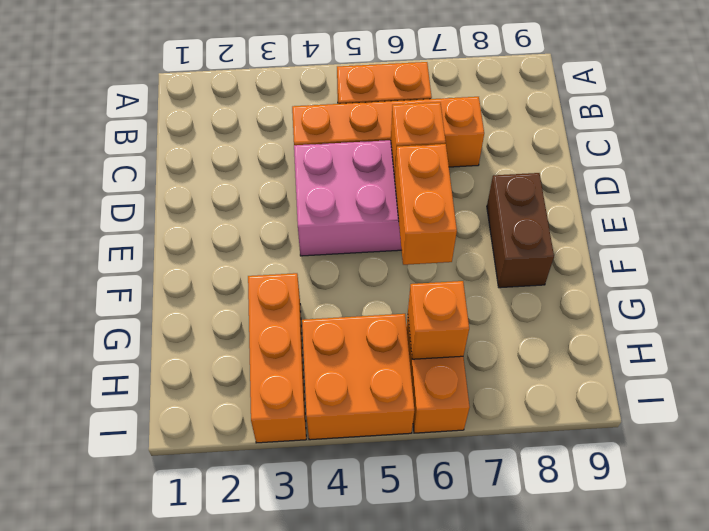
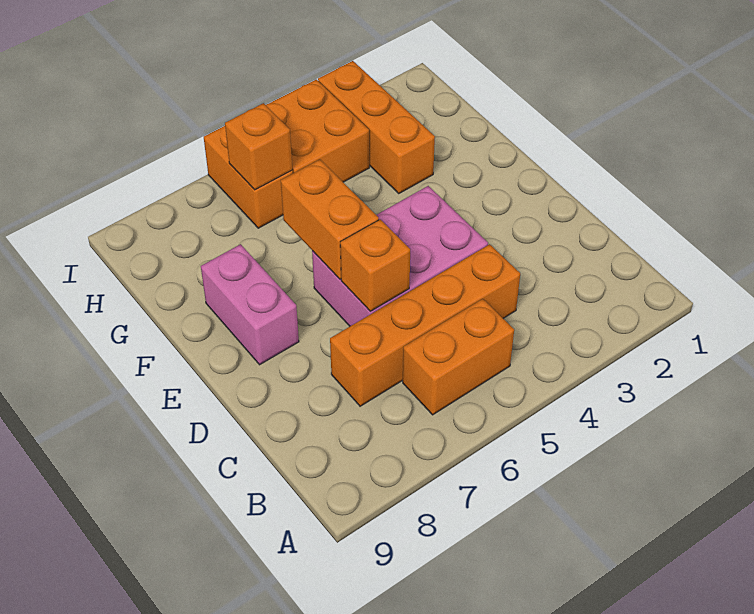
brown brick E8:F8 level 1 -> pink brick E8:F8 level 1

